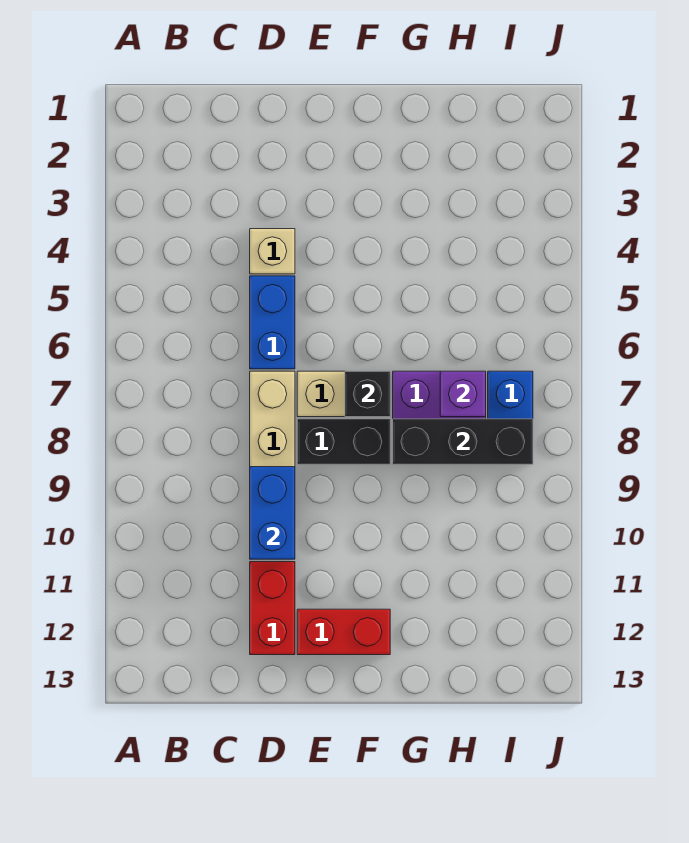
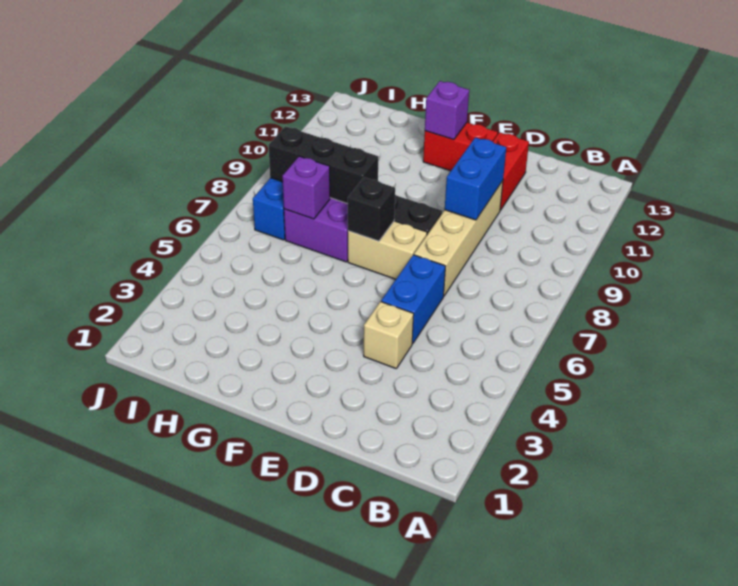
none -> purple brick F12 level 2

